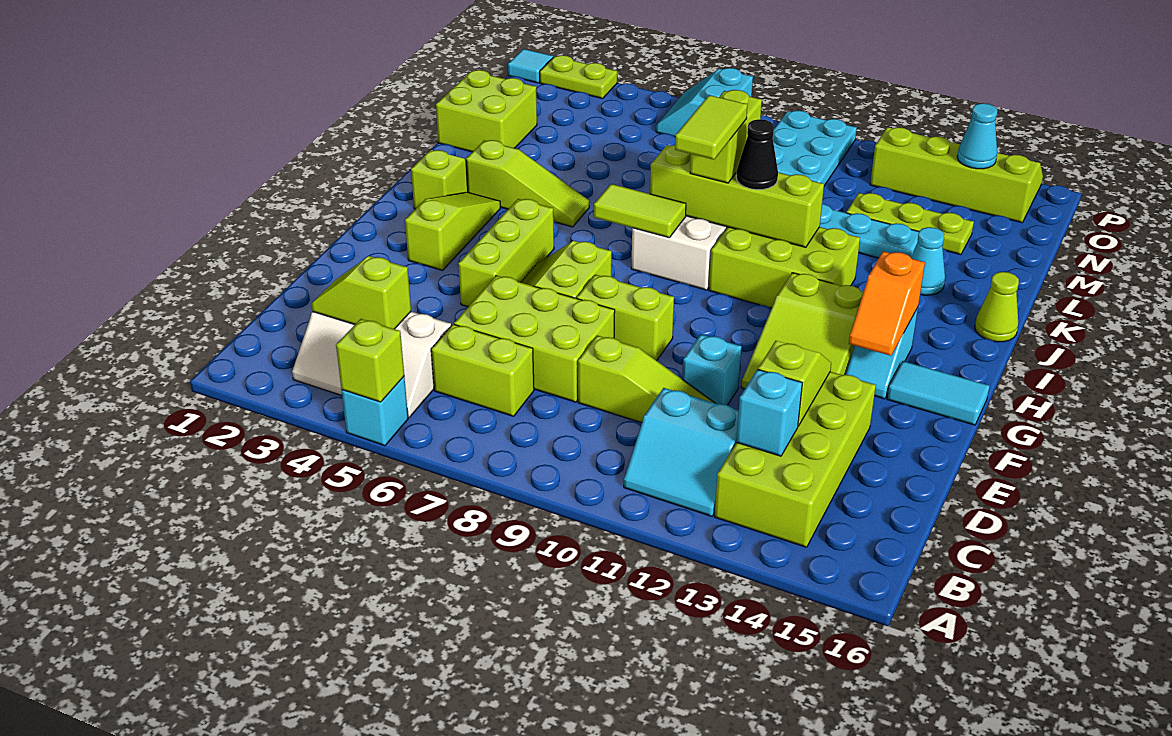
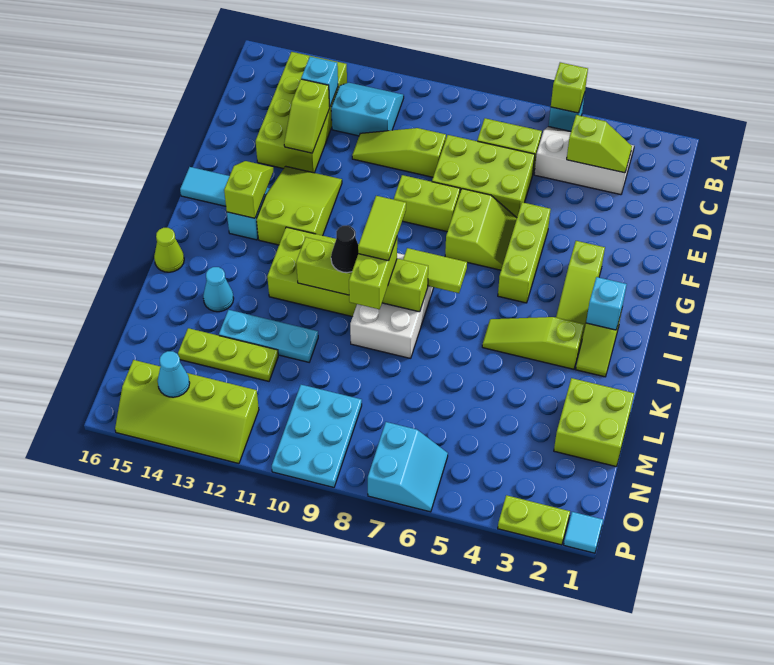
cyan brick E11 level 1 -> cyan brick I2 level 2
orange slope G14:H14 level 2 top H -> lime slope G14:H14 level 2 top H

